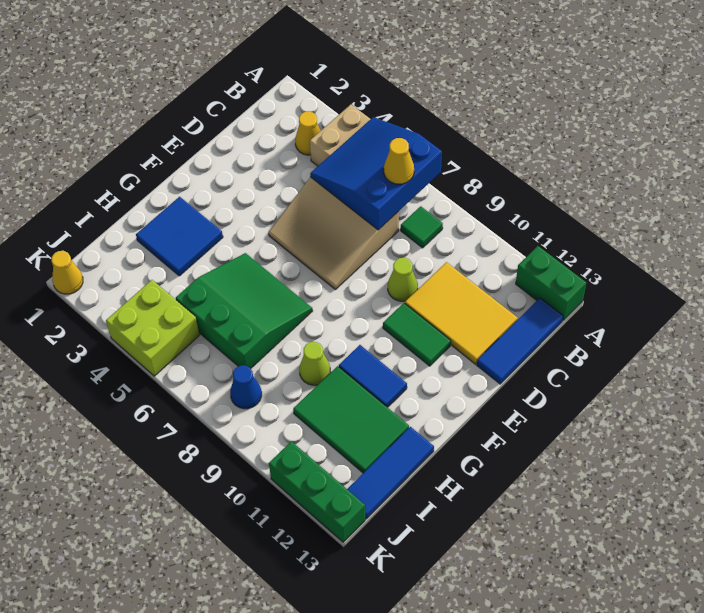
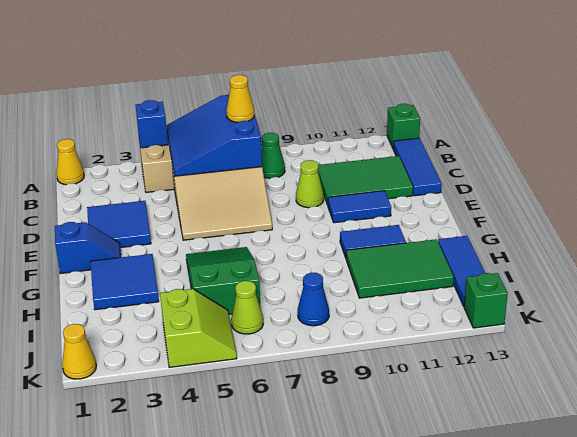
none -> blue brick A4 level 2
green brick A12:A13 level 1 -> green brick A13 level 1
yellow cone B3 level 1 -> yellow cone A1 level 1
green tile B8 level 1 -> green cone B8 level 1
yellow tile C10:D12 level 1 -> green tile C10:D12 level 1
none -> blue tile D2:E3 level 1
green tile E10:E11 level 1 -> blue tile E10:E11 level 1
none -> blue slope F1:F2 level 1 top 1
green slope G5:I7 level 1 top I -> green slope G5:I6 level 1 top I
lime cone H9 level 1 -> lime cone J6 level 1
lime brick J4:K5 level 1 -> lime slope J4:K5 level 1 top 4
green brick K11:K13 level 1 -> green brick K13 level 1

